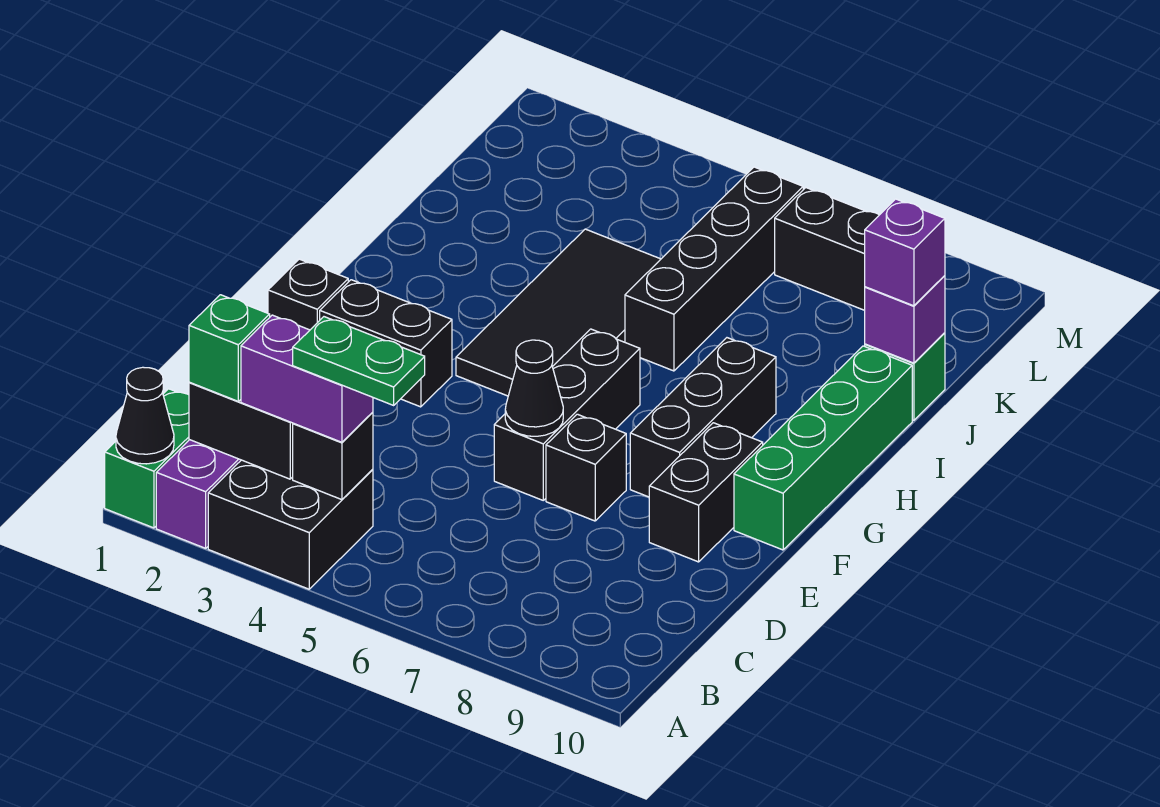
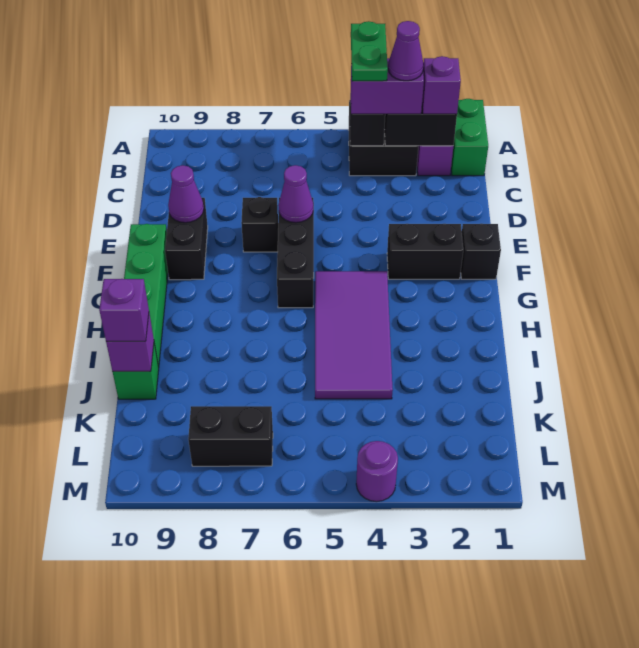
black cone A1 level 2 -> none
green brick B2 level 3 -> purple brick B2 level 3
none -> purple cone B3 level 4
green plate B4:B5 level 4 -> green plate A4:B4 level 4
black cone E6 level 2 -> purple cone E6 level 2
none -> purple cone E9 level 2
black brick F8:H8 level 1 -> none
black tile G4:J5 level 1 -> purple tile G4:J5 level 1
black brick I6:L6 level 1 -> none
none -> purple round brick M4 level 1

